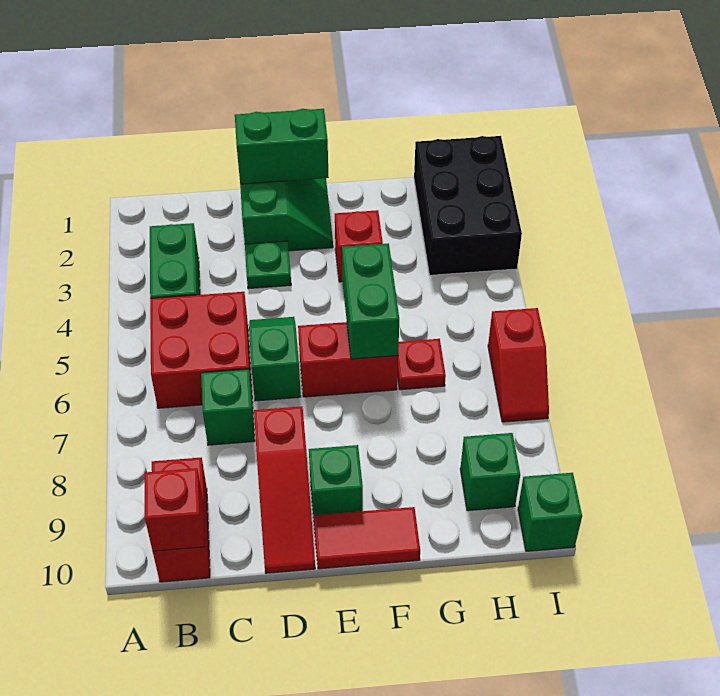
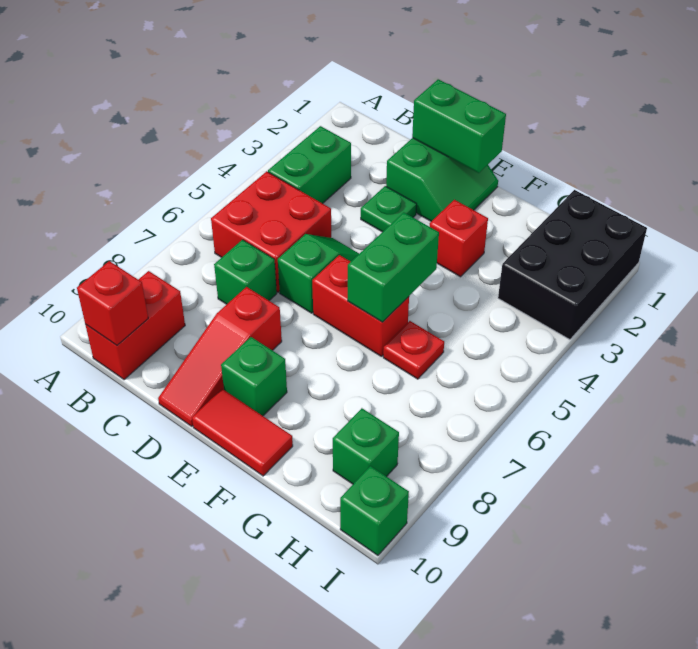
red slope I6:I7 level 1 top 6 -> none

